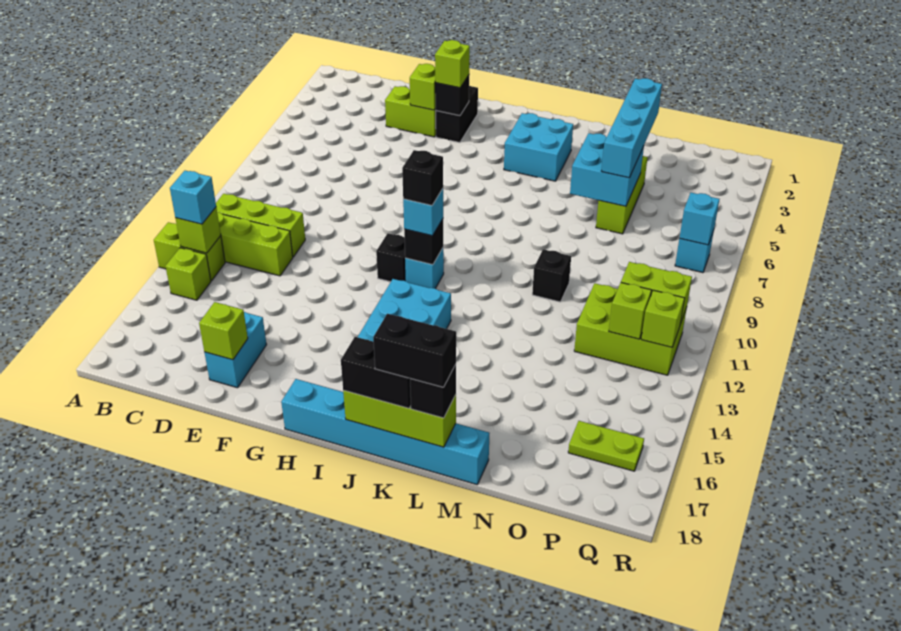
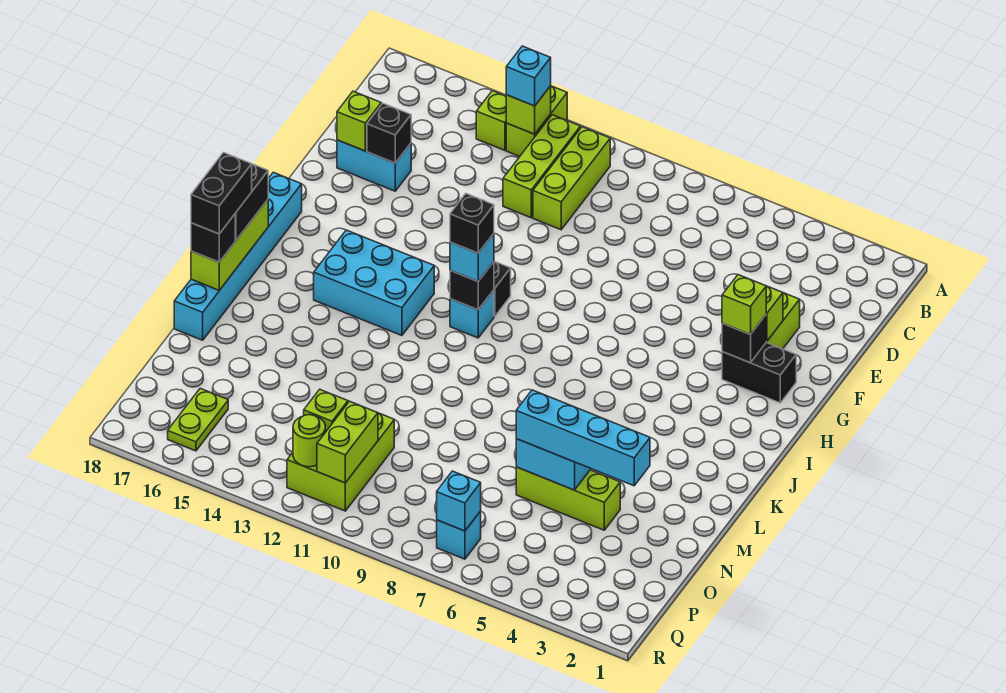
cyan brick J3:K4 level 1 -> none
black brick M10 level 1 -> black brick E16 level 2
lime brick Q12 level 2 -> lime round brick Q12 level 2

